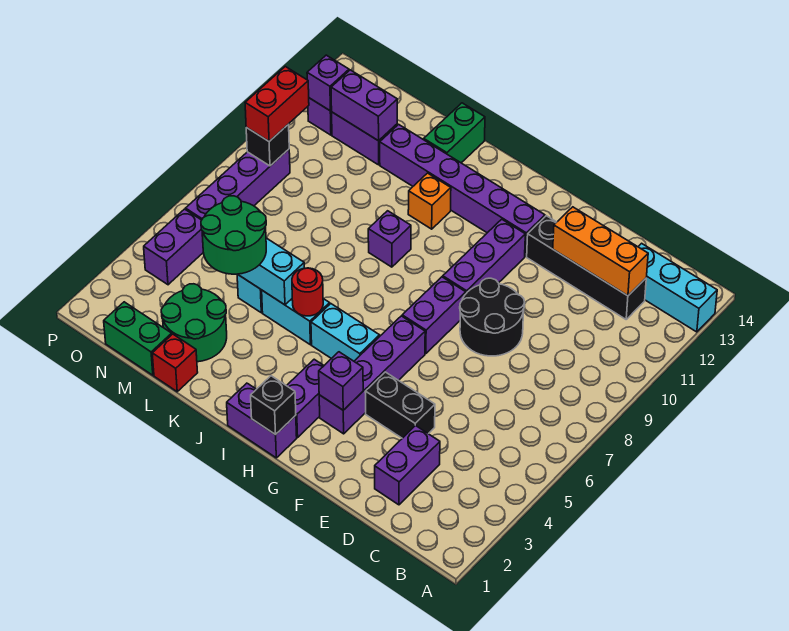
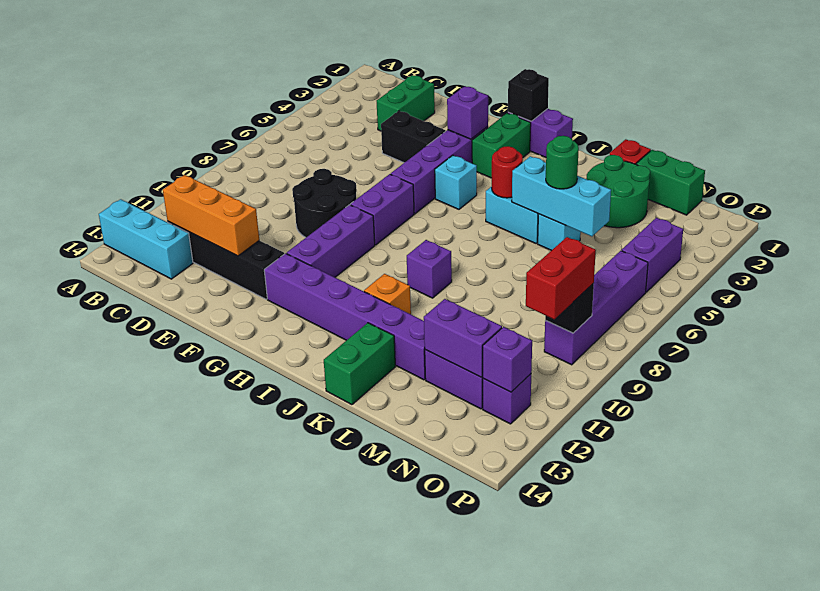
purple brick D2:D3 level 1 -> green brick D2:D3 level 1
purple brick H2:H3 level 1 -> green brick H2:H3 level 1
cyan brick H5:I5 level 1 -> cyan brick H5 level 1
green round brick L4:M5 level 3 -> green round brick L5 level 3

